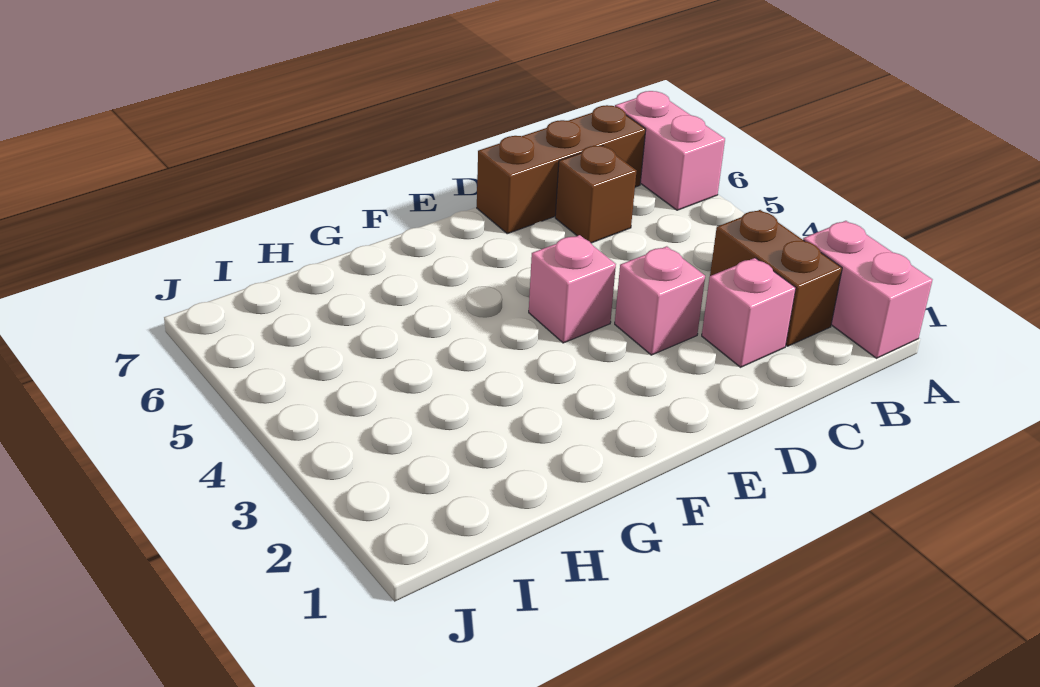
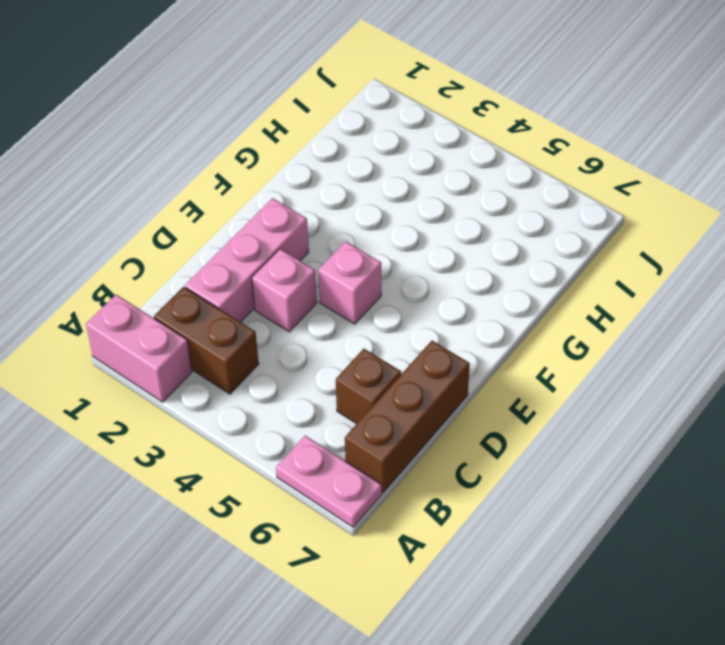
pink brick A6:A7 level 1 -> pink plate A6:A7 level 1
pink brick C2 level 1 -> pink brick C2:E2 level 1

